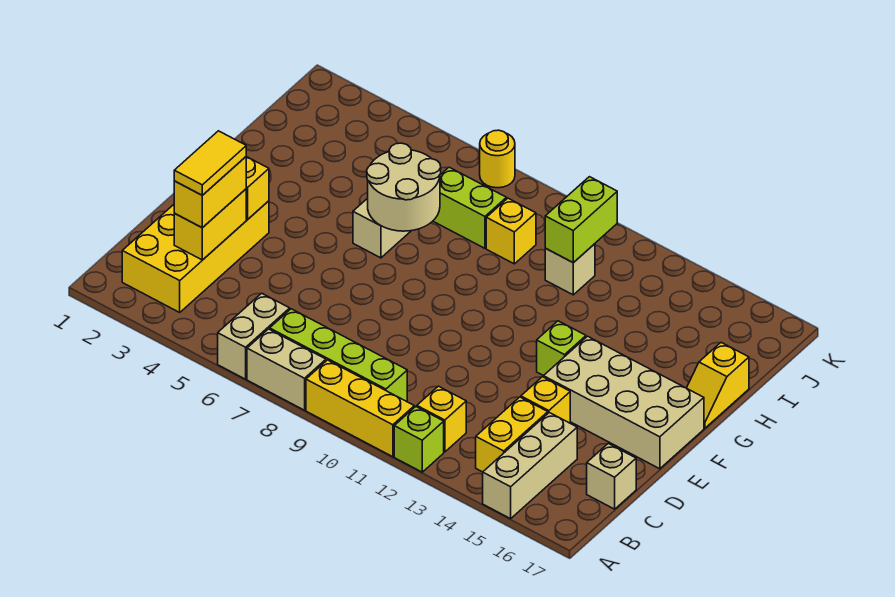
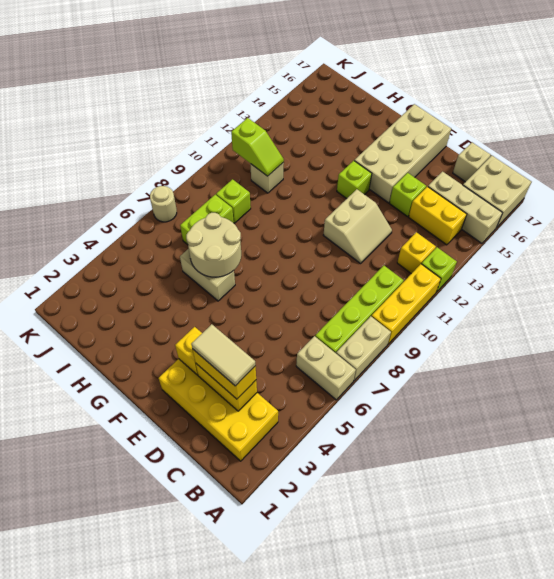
none -> tan brick A16:B17 level 1
yellow tile C3:D3 level 4 -> tan tile C3:D3 level 4
none -> tan slope D11:E12 level 1 top E
yellow brick D14 level 1 -> lime brick D14 level 1
yellow slope G17:H17 level 1 top H -> none
yellow brick I9 level 1 -> lime brick I9 level 1
lime brick I11:J11 level 2 -> lime slope I11:J11 level 2 top J
yellow round brick K7 level 1 -> tan round brick K7 level 1

